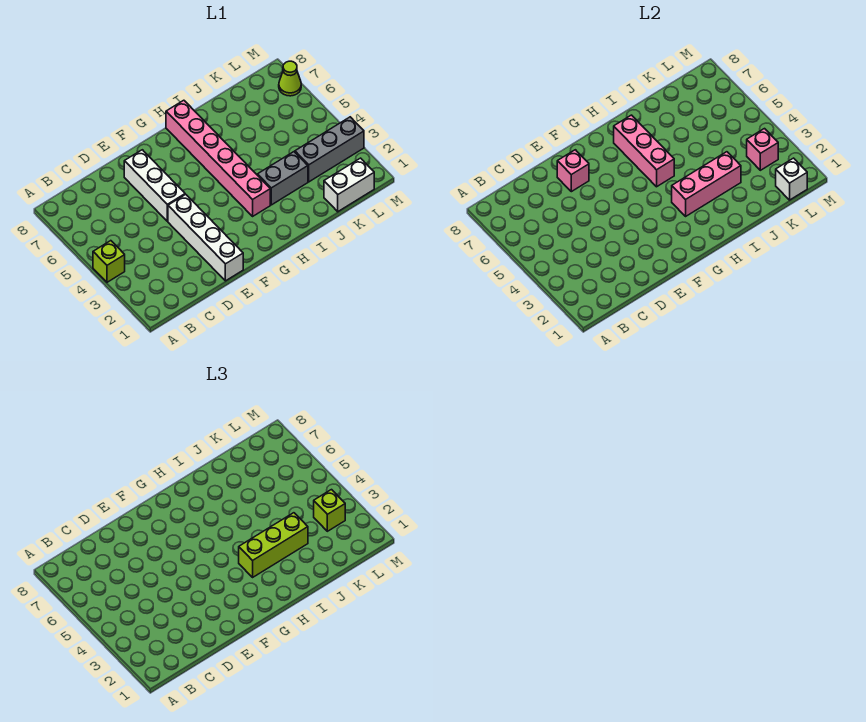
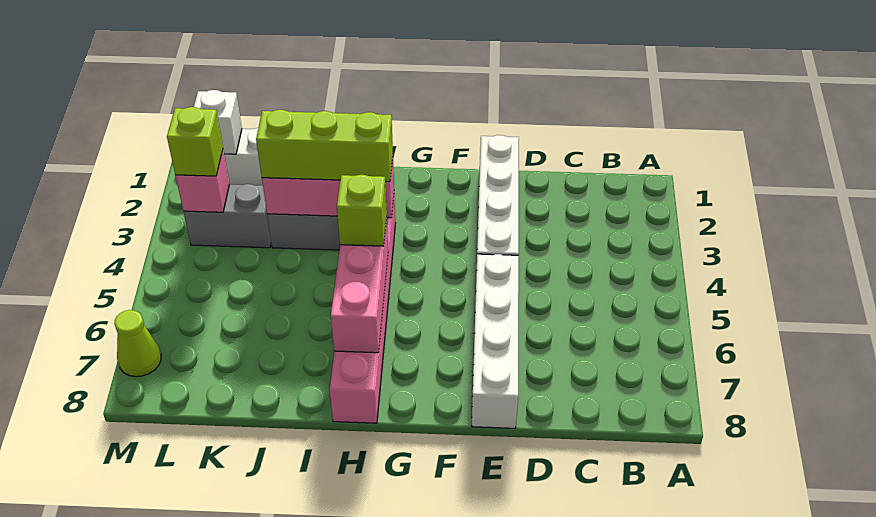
lime brick A4 level 1 -> lime brick H5 level 3
white brick E5:E7 level 1 -> white brick E5:E8 level 1
pink brick E7 level 2 -> none
grey brick K3:M3 level 1 -> grey brick K3:L3 level 1

